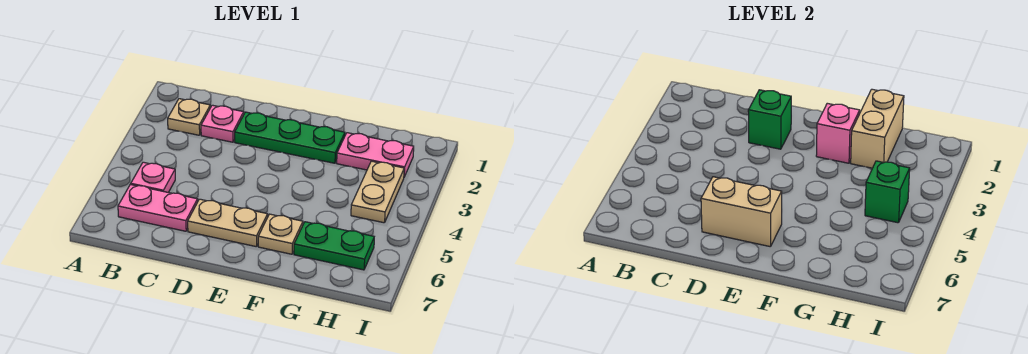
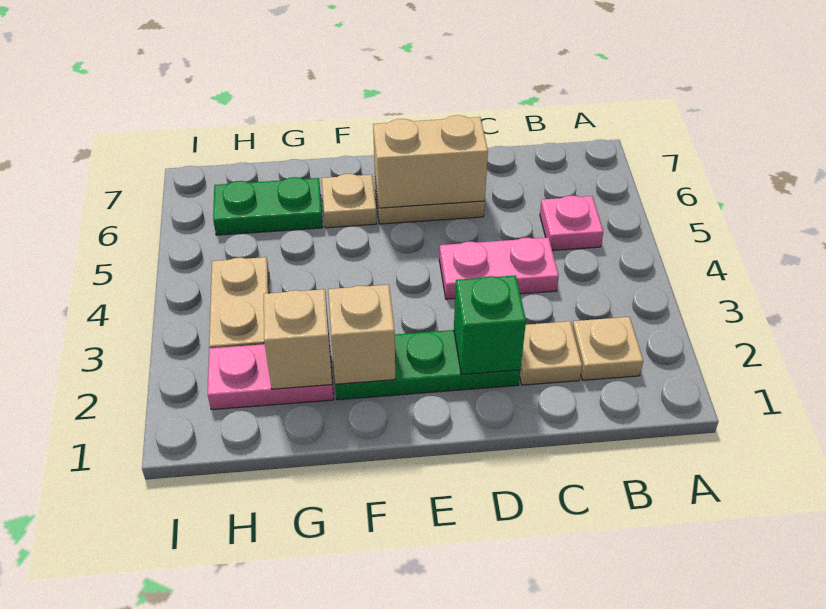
pink plate B6:C6 level 1 -> pink plate C4:D4 level 1
pink plate C2 level 1 -> tan plate C2 level 1
pink brick F2 level 2 -> tan brick F2 level 2
tan brick G1:G2 level 2 -> tan brick G2 level 2
green brick H4 level 2 -> none

